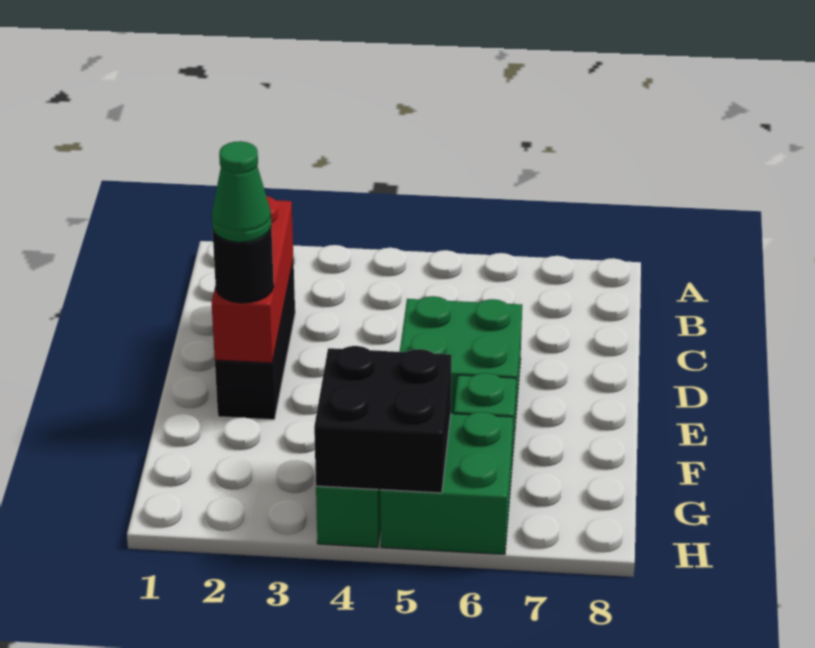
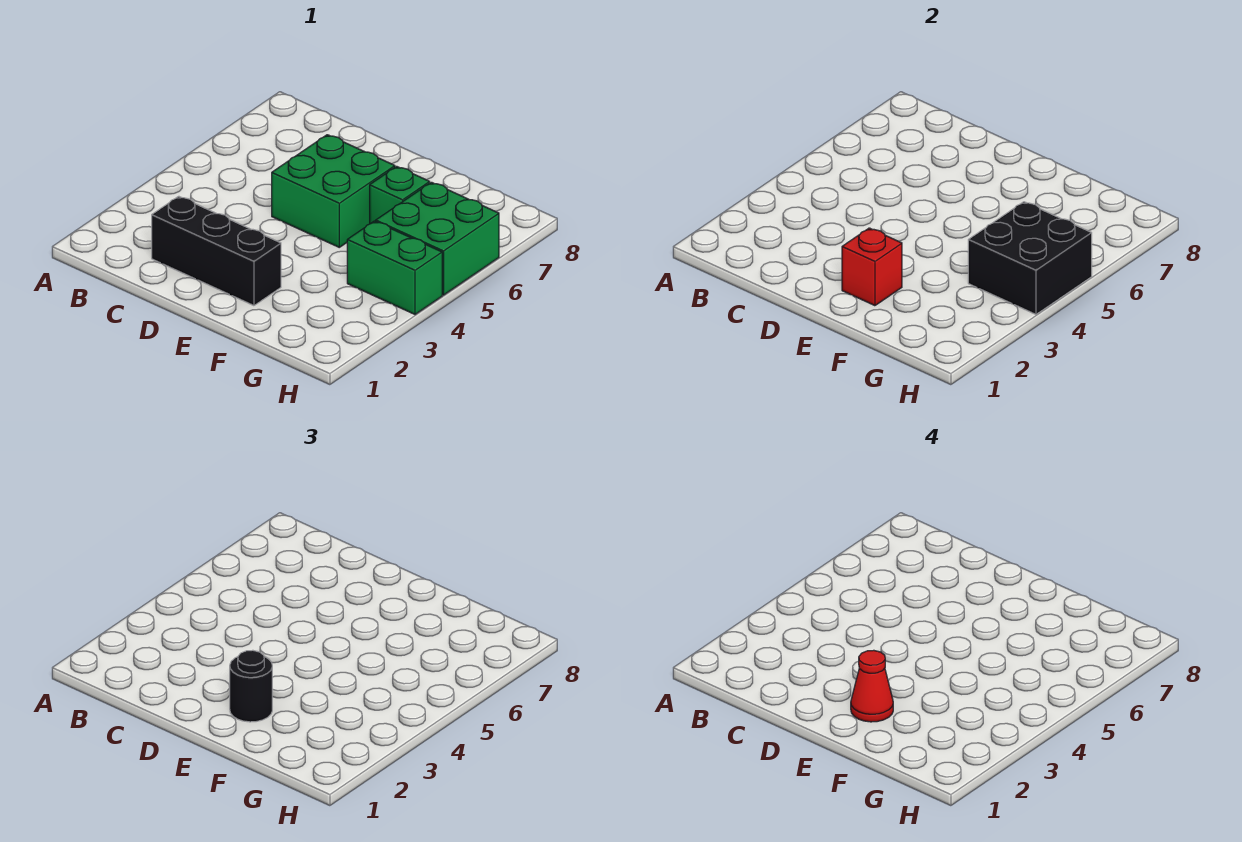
red brick C2:E2 level 2 -> red brick E2 level 2
green cone E2 level 4 -> red cone E2 level 4

